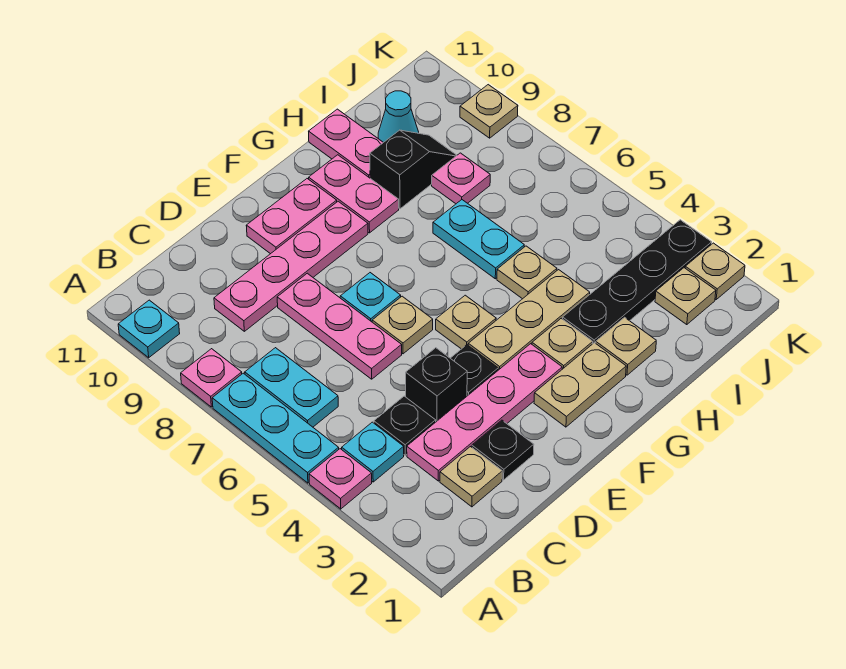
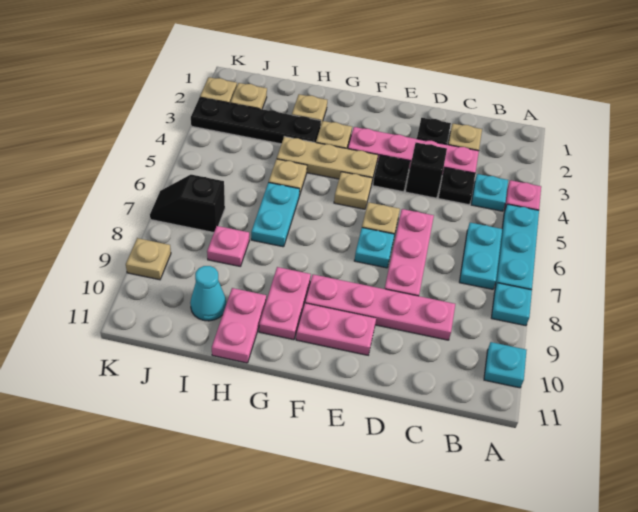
pink plate A8 level 1 -> cyan plate A8 level 1
tan plate F2:G2 level 1 -> none
black slope H9:I9 level 1 top H -> black slope J7:K7 level 1 top J

